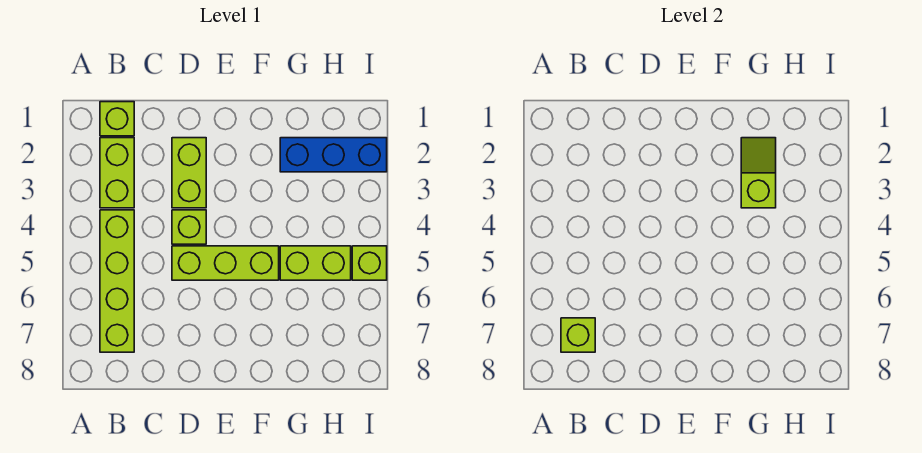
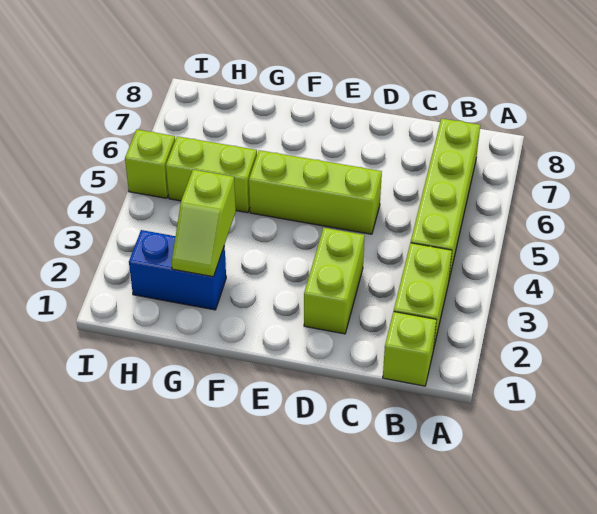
lime brick B7 level 2 -> none
lime brick D4 level 1 -> none
blue brick G2:I2 level 1 -> blue brick G2:H2 level 1

